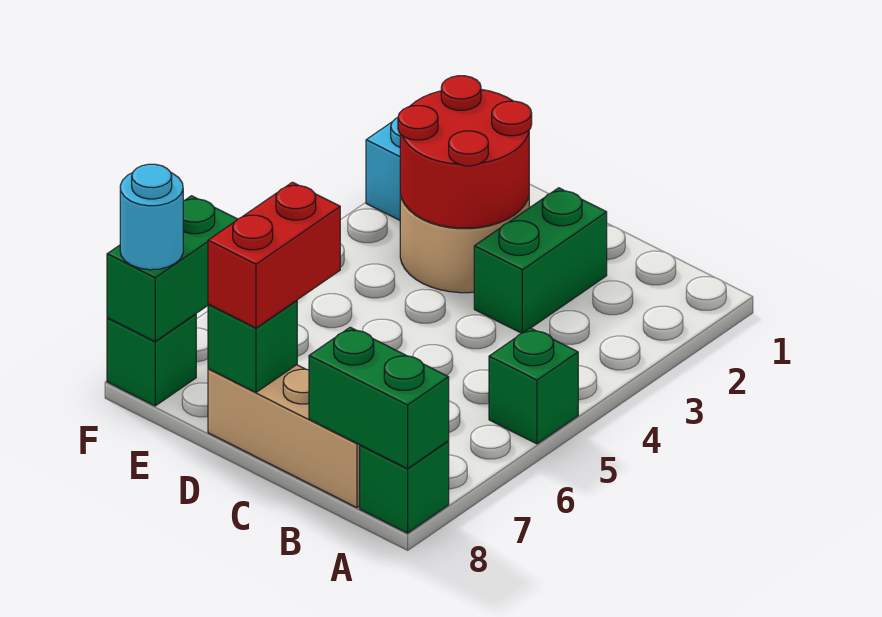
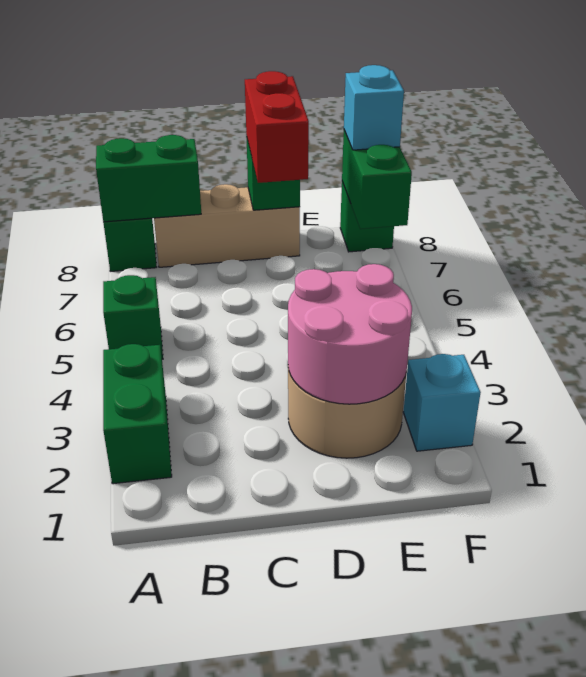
green brick C2:C3 level 1 -> green brick A2:A3 level 1
red round brick D2:E3 level 2 -> pink round brick D2:E3 level 2
cyan round brick F8 level 3 -> cyan brick F8 level 3

